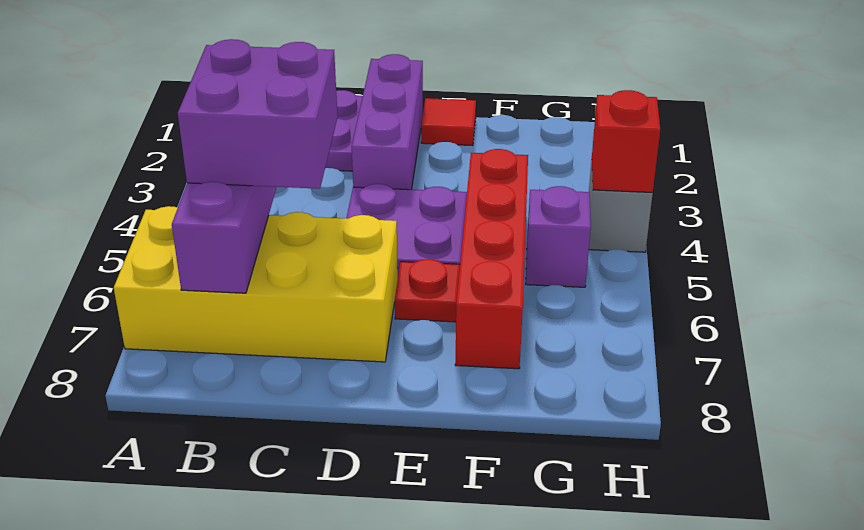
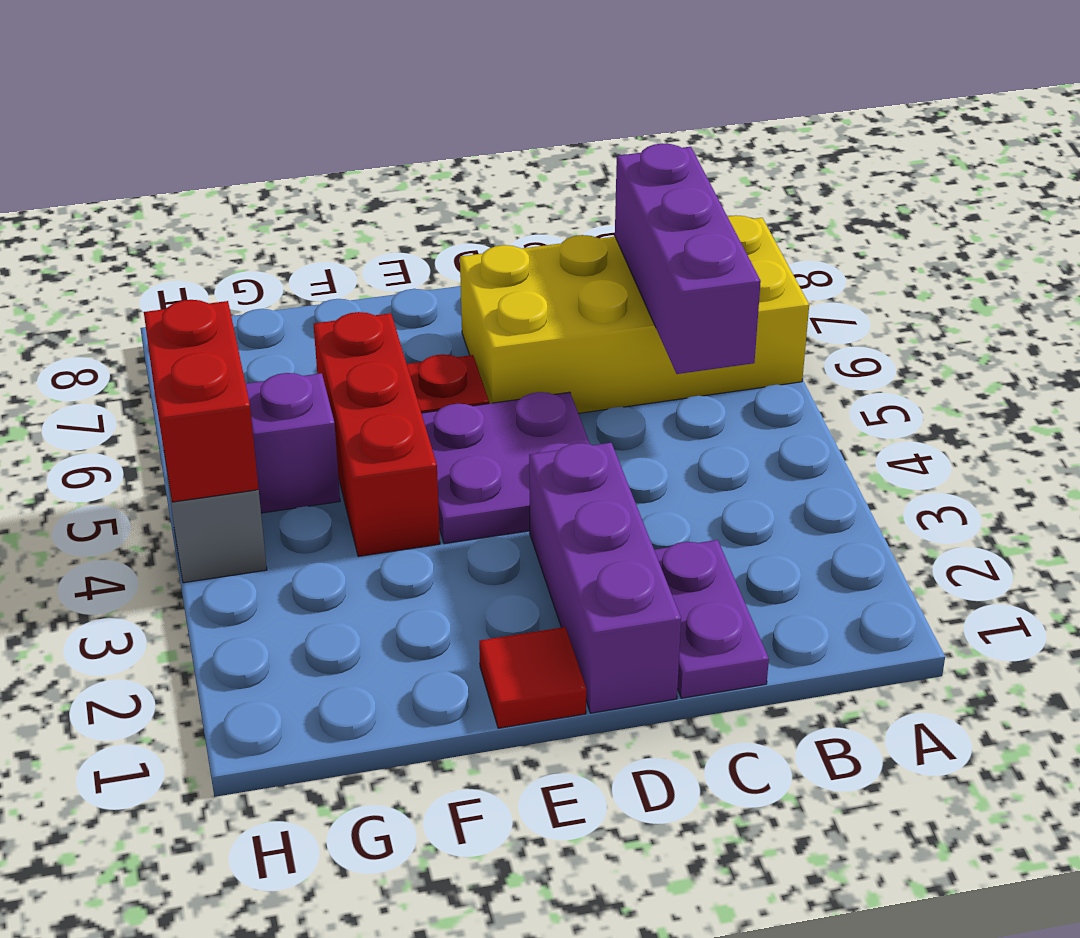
purple brick B5:C6 level 3 -> none
red brick F4:F7 level 1 -> red brick F4:F6 level 1
red brick H4 level 2 -> red brick H4:H5 level 2

